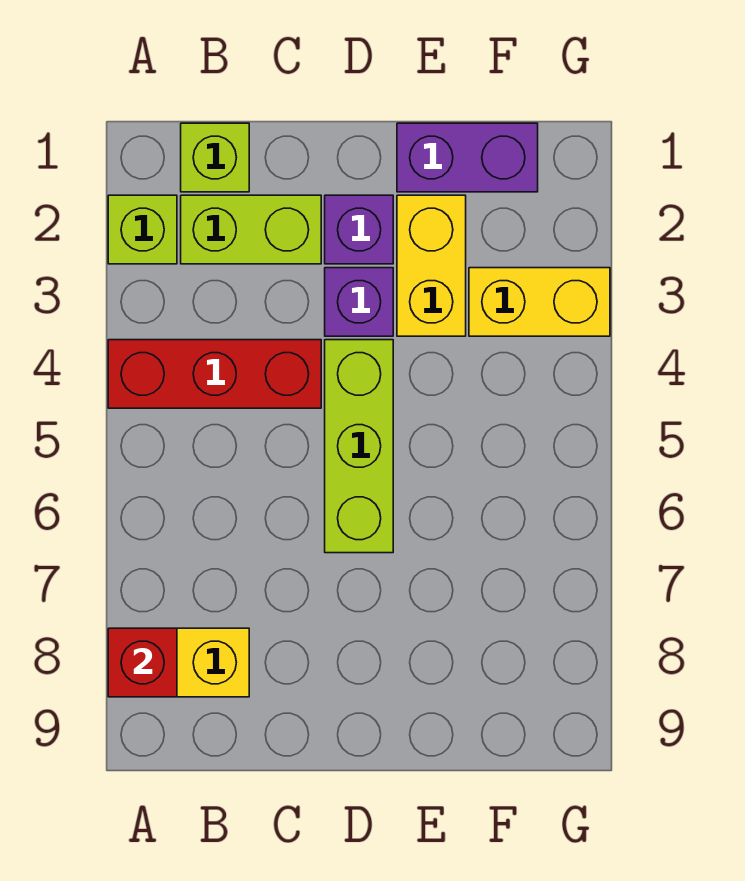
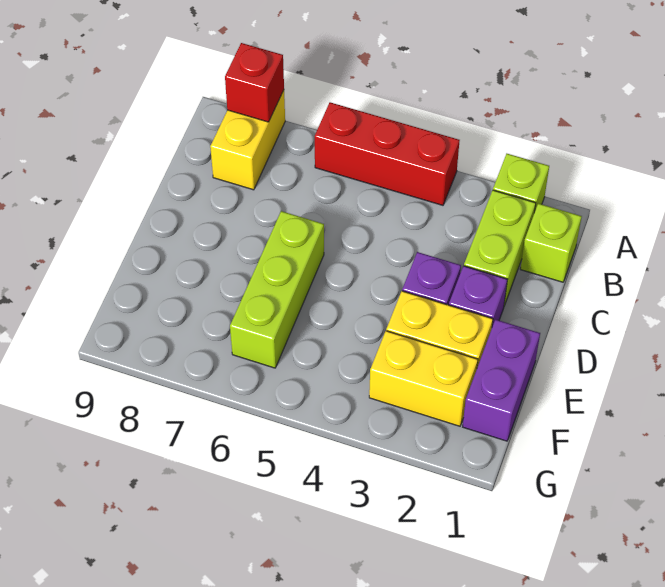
red brick A4:C4 level 1 -> red brick A4:A6 level 1
lime brick D4:D6 level 1 -> lime brick D6:F6 level 1
yellow brick F3:G3 level 1 -> yellow brick F2:F3 level 1

